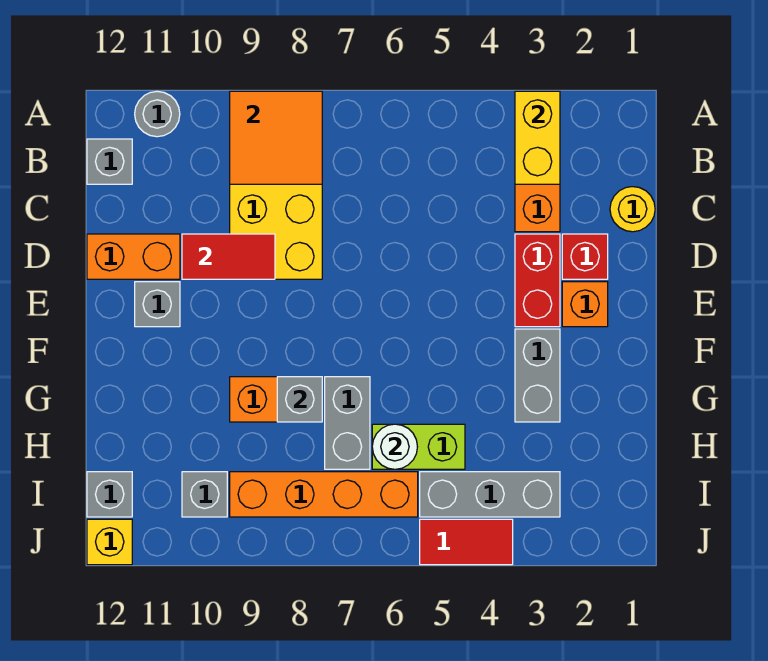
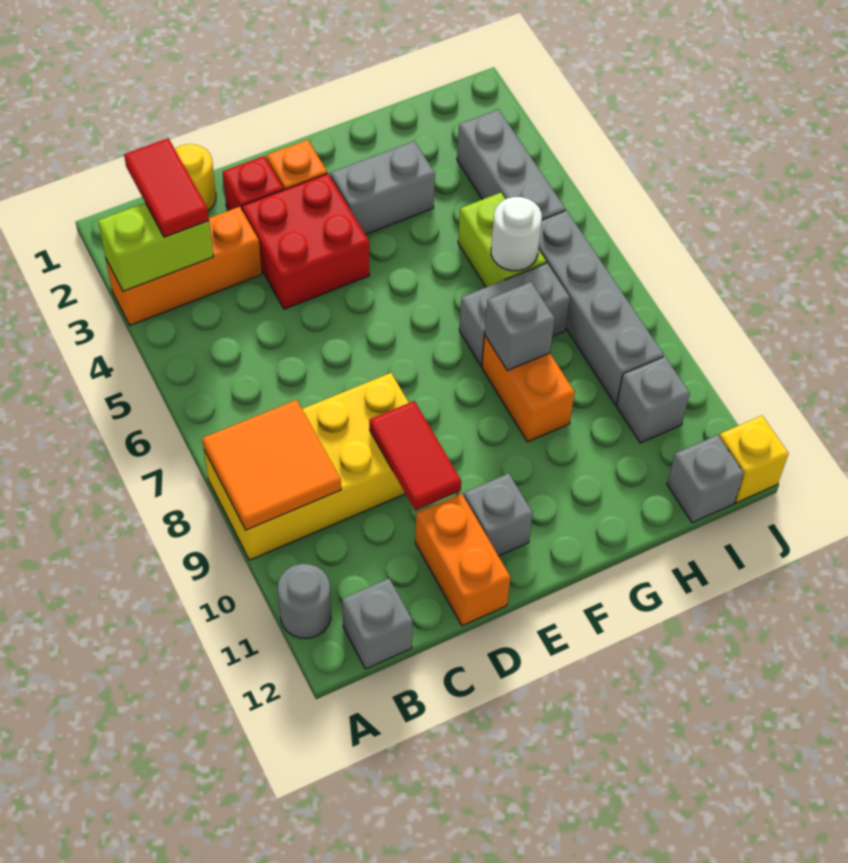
yellow brick A3:B3 level 2 -> lime brick A3:B3 level 2
red brick D3:E3 level 1 -> red brick D3:E4 level 1
orange brick I6:I9 level 1 -> grey brick I6:I9 level 1
red tile J4:J5 level 1 -> red tile B2:B3 level 3

